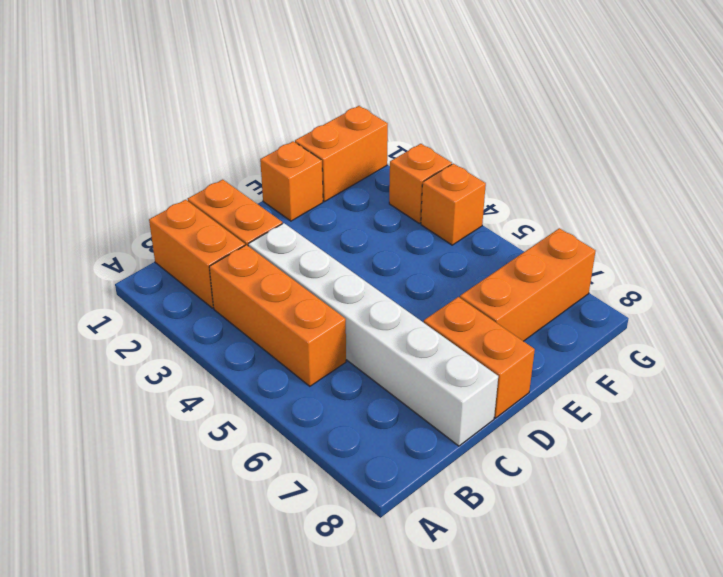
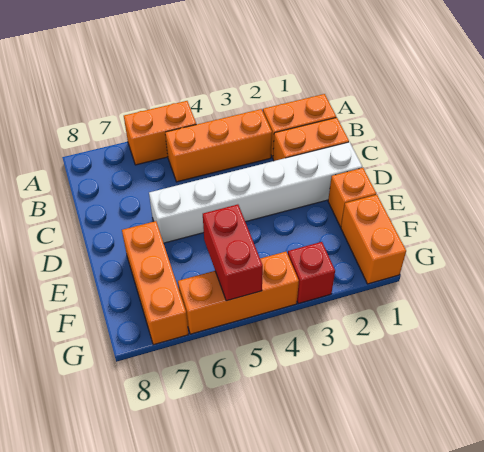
white brick C3:C8 level 1 -> white brick D1:D6 level 1
orange brick D7:D8 level 1 -> orange brick A5:A6 level 1
none -> red brick F5:G5 level 2
orange brick G3 level 1 -> red brick G3 level 1
orange brick G4 level 1 -> orange brick G4:G6 level 1

